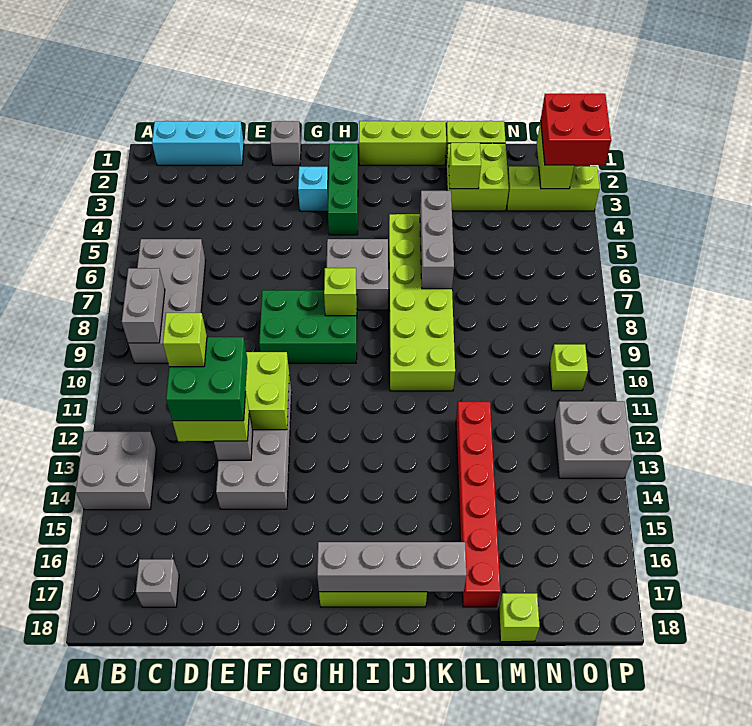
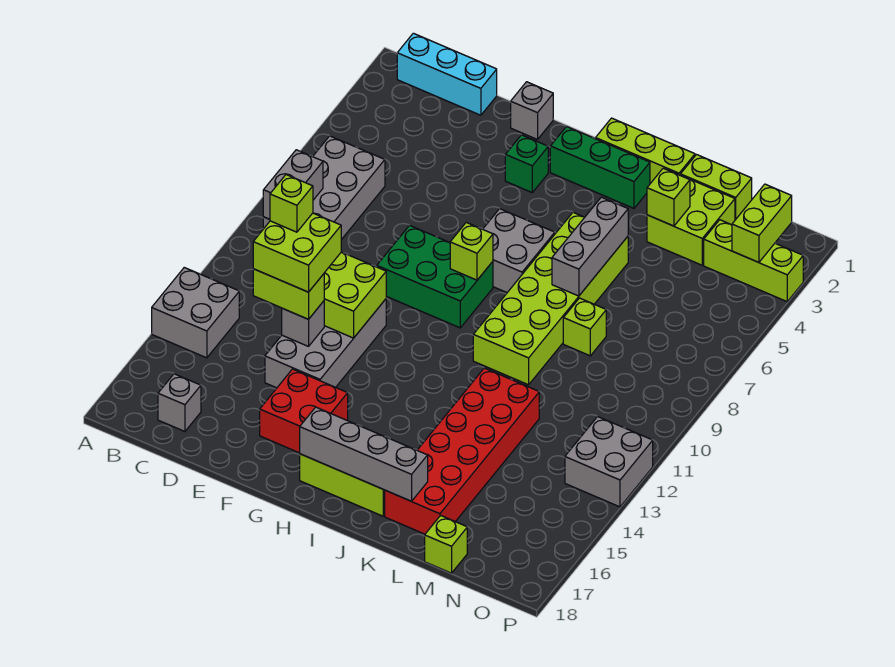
green brick D12:E13 level 4 -> lime brick D12:E13 level 4
cyan brick G3 level 1 -> green brick G3 level 1
green brick H2:H4 level 1 -> green brick H2:J2 level 1
red brick L12:L17 level 1 -> red brick K12:L17 level 1
red brick O2:P3 level 3 -> red brick F15:G16 level 1
lime brick O10 level 1 -> lime brick L8 level 1

